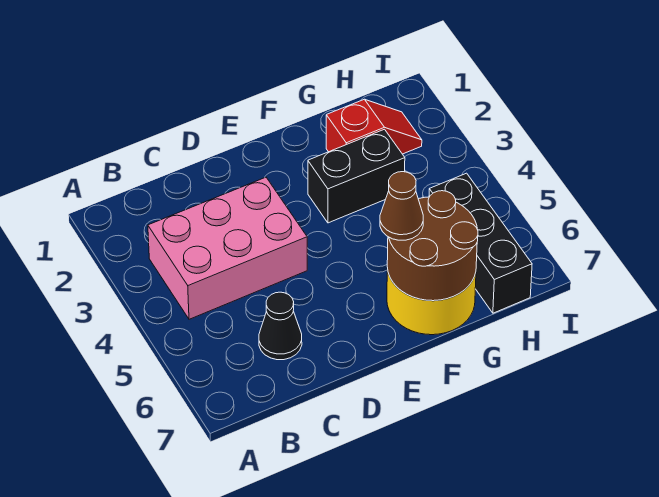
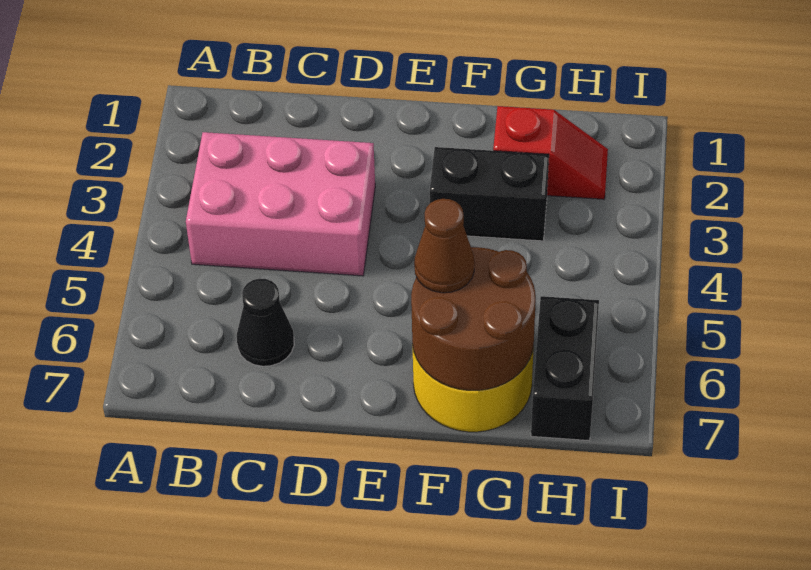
black brick H5:H7 level 1 -> black brick H6:H7 level 1

